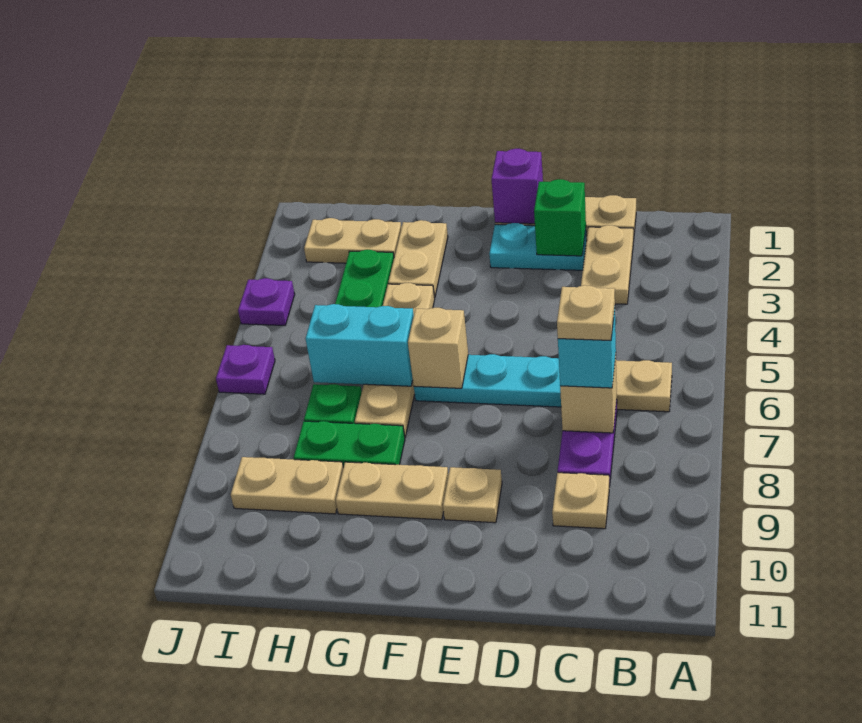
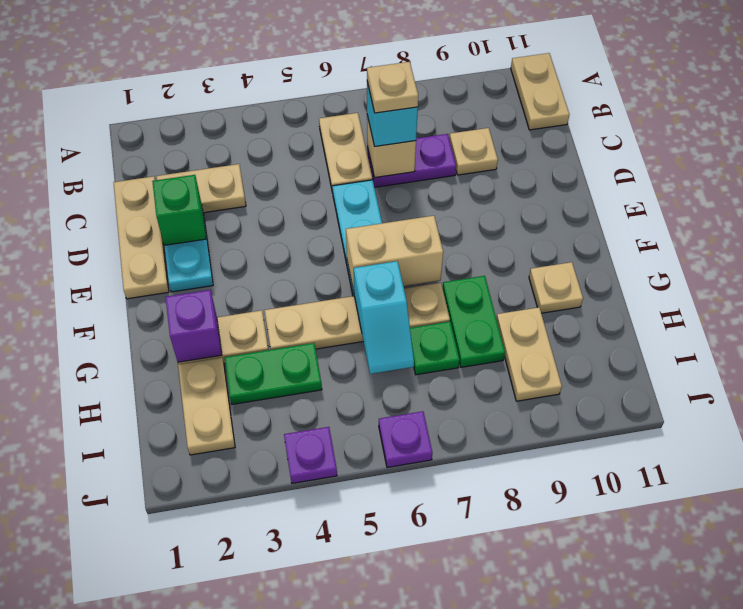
purple brick E1 level 2 -> purple brick G2 level 2
tan plate E9 level 1 -> tan plate G10 level 1
tan brick F6 level 2 -> tan brick F6:F7 level 2
tan plate F9:G9 level 1 -> tan plate A11:B11 level 1
cyan brick G6:H6 level 2 -> cyan slope G6:H6 level 2 top G

